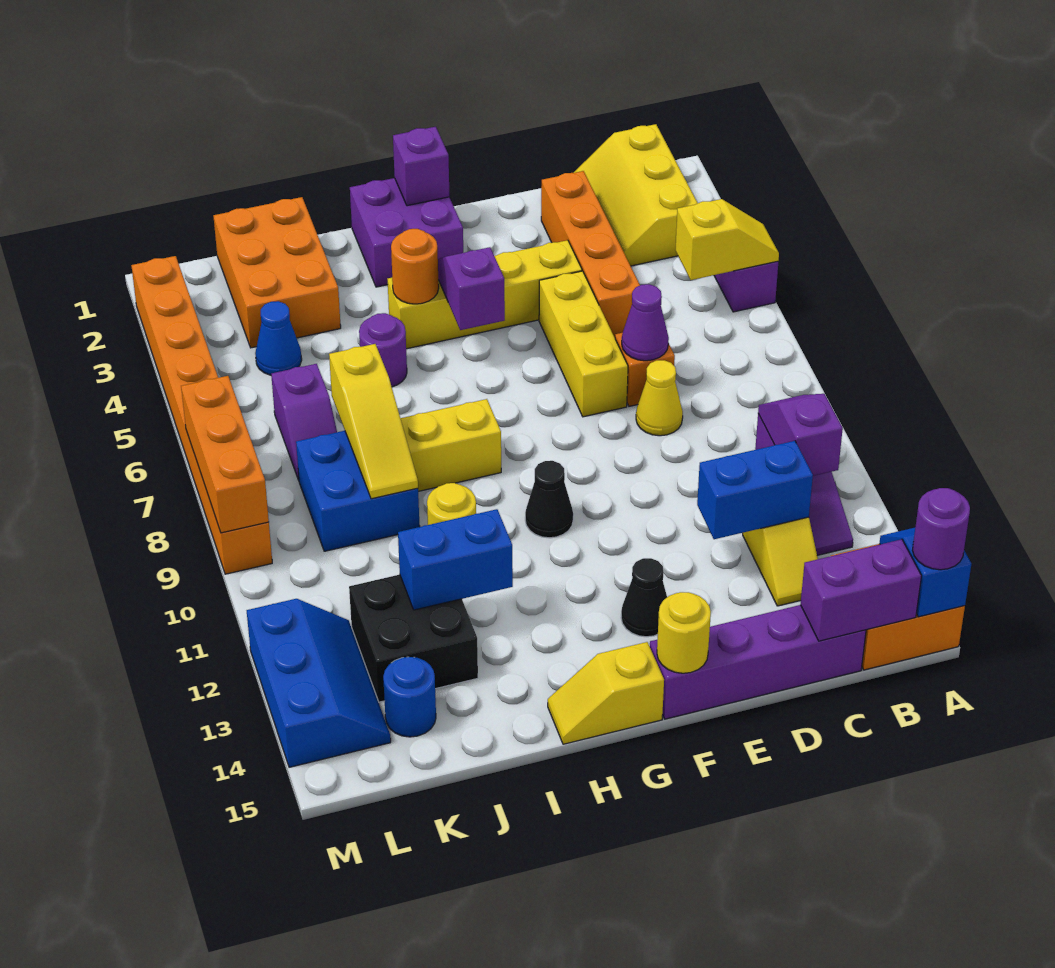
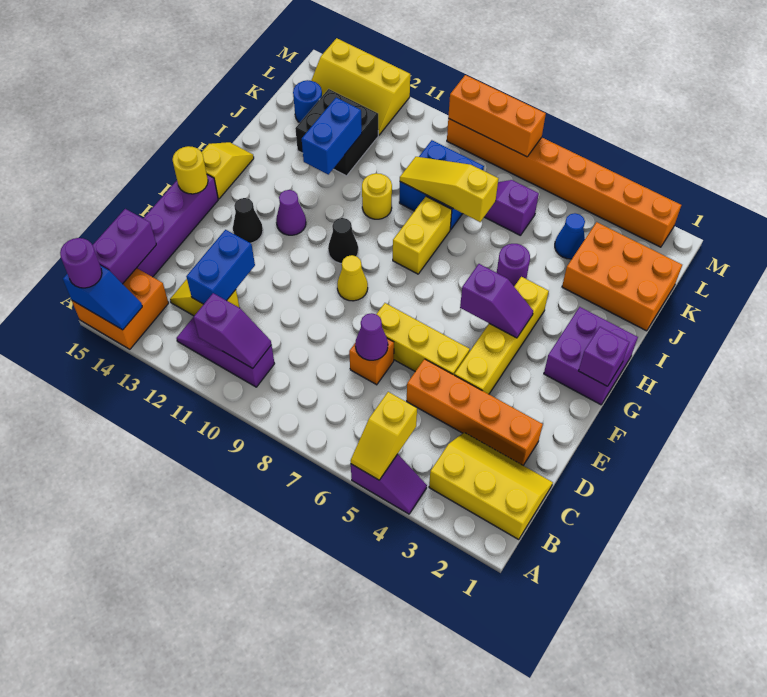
yellow cone D8 level 1 -> yellow cone F9 level 1
none -> purple cone G12 level 1
orange round brick H4 level 2 -> none
blue slope L12:M14 level 1 top M -> yellow slope L12:M14 level 1 top M

